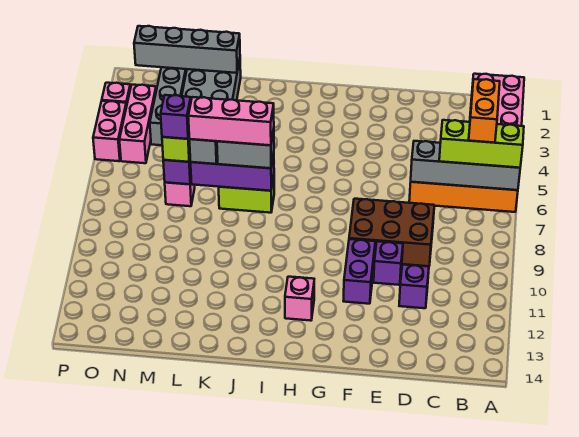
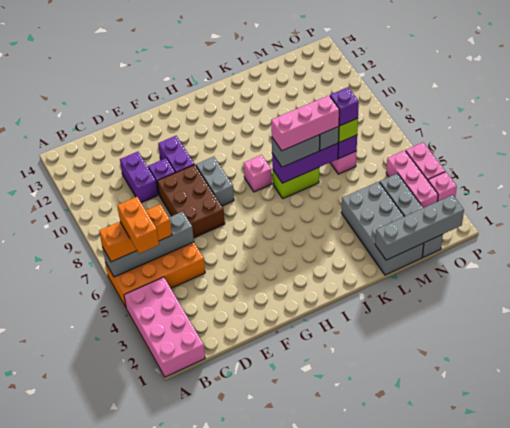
lime brick A6:C6 level 3 -> orange brick A6:C6 level 3
brown brick D8:F9 level 1 -> brown brick E7:F9 level 1
purple brick D11 level 1 -> purple brick D10:D11 level 1
none -> grey brick G8:G9 level 1
pink brick H12 level 1 -> pink brick I8 level 1

